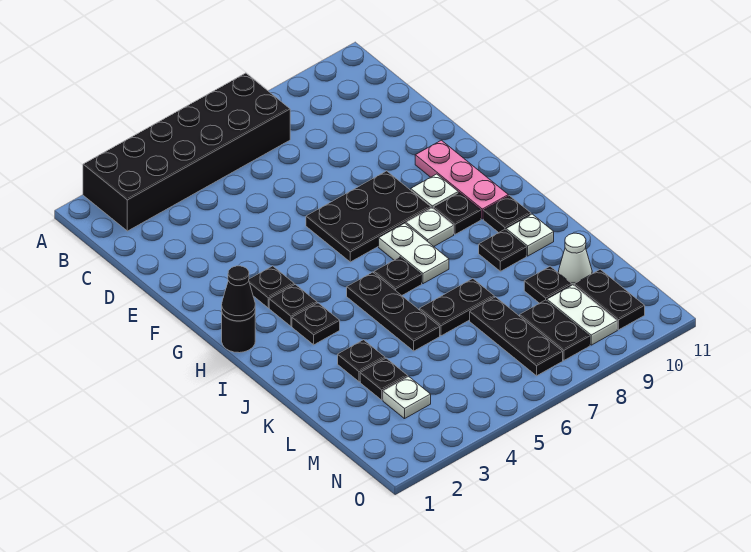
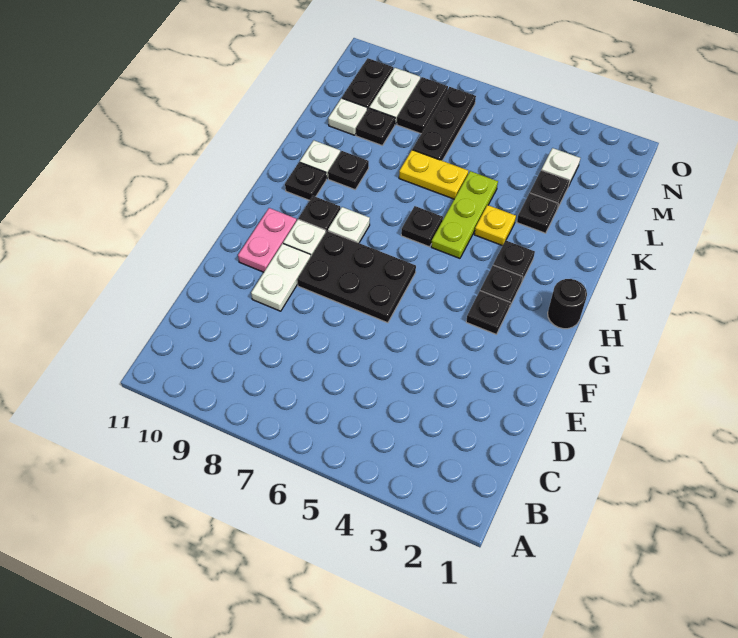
black brick A2:B7 level 1 -> none
pink plate F10:H10 level 1 -> pink plate F10:G10 level 1
black cone H1 level 2 -> none
white plate H7:I7 level 1 -> white plate E9:F9 level 1
black plate I5:K5 level 1 -> lime plate I5:K5 level 1
none -> yellow plate J4 level 1
black plate K6:K7 level 1 -> yellow plate K6:K7 level 1
white cone L10 level 1 -> white plate L10 level 1

